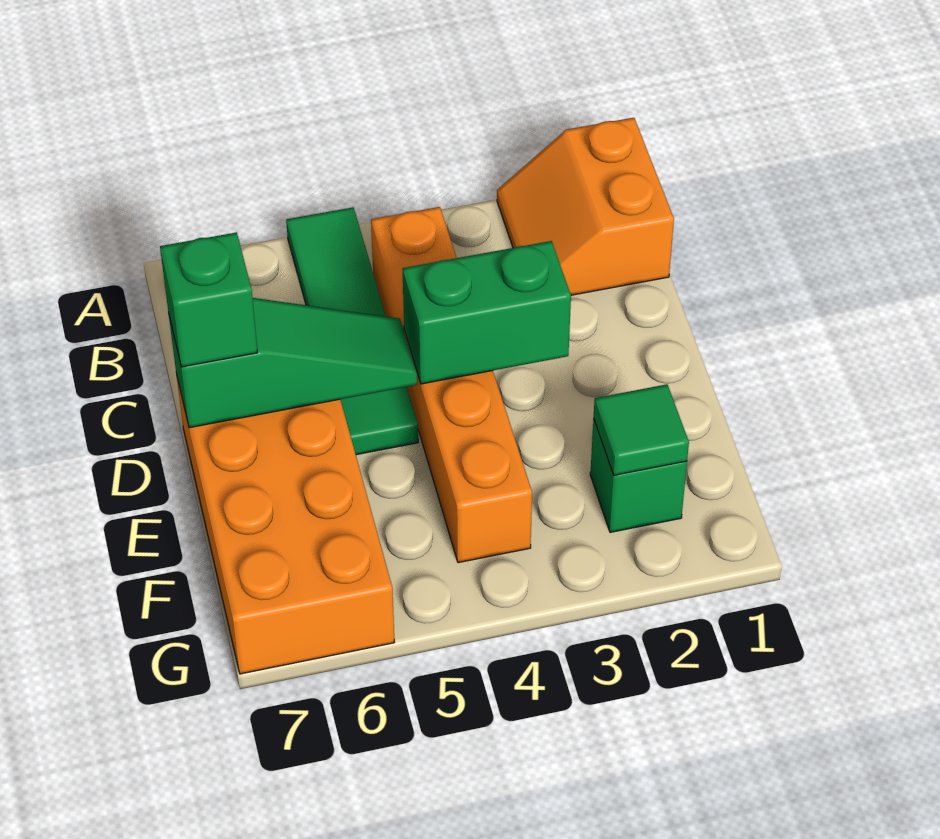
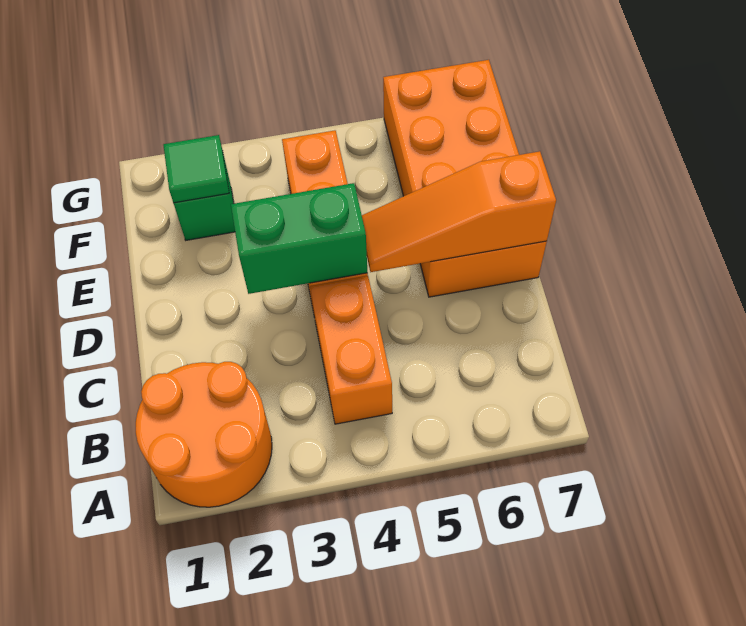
orange slope A1:B2 level 1 top 1 -> orange round brick A1:B2 level 1
green tile A5:D5 level 1 -> none
green slope D5:D7 level 2 top 7 -> orange slope D5:D7 level 2 top 7
green brick D7 level 3 -> none

